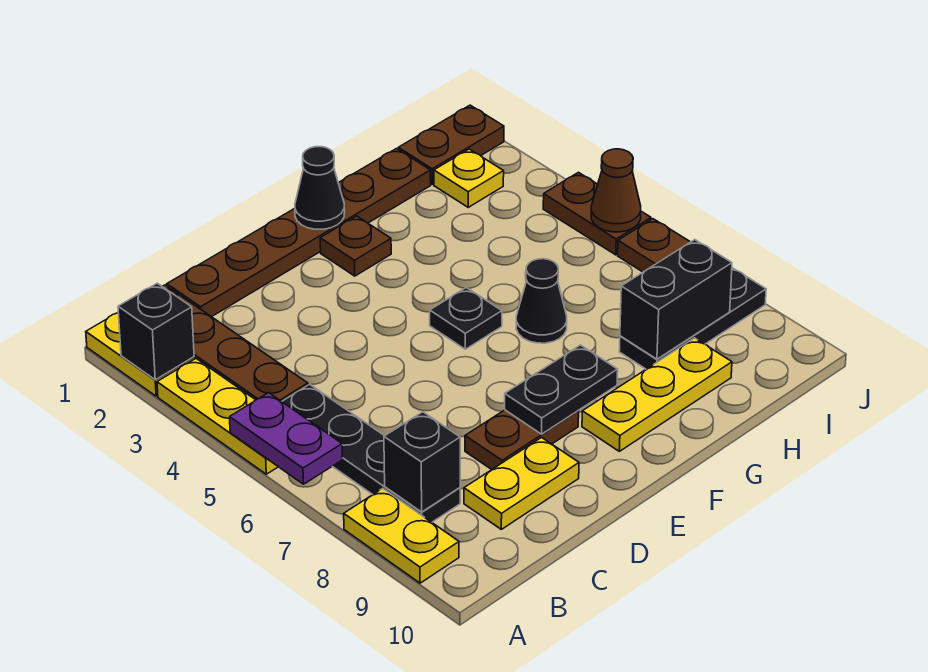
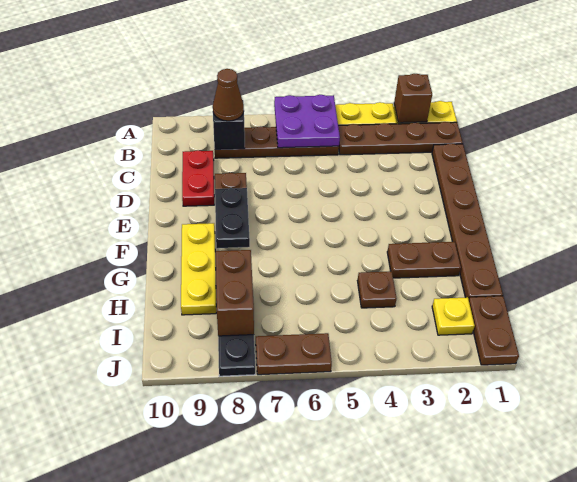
black brick A2 level 2 -> brown brick A2 level 2
purple plate A5:A6 level 2 -> purple plate A5:B6 level 2
yellow plate A8:A9 level 1 -> none
black plate B5:B8 level 1 -> brown plate B5:B8 level 1
yellow plate C9:D9 level 1 -> red plate C9:D9 level 1
black cone F1 level 2 -> none
brown plate F2 level 1 -> brown plate H4 level 1
black plate F5 level 1 -> none
black cone G6 level 1 -> none
black brick H8:I8 level 2 -> brown brick H8:I8 level 2
brown plate J4:J5 level 1 -> brown plate G2:G3 level 1
brown cone J5 level 2 -> brown cone B8 level 3

